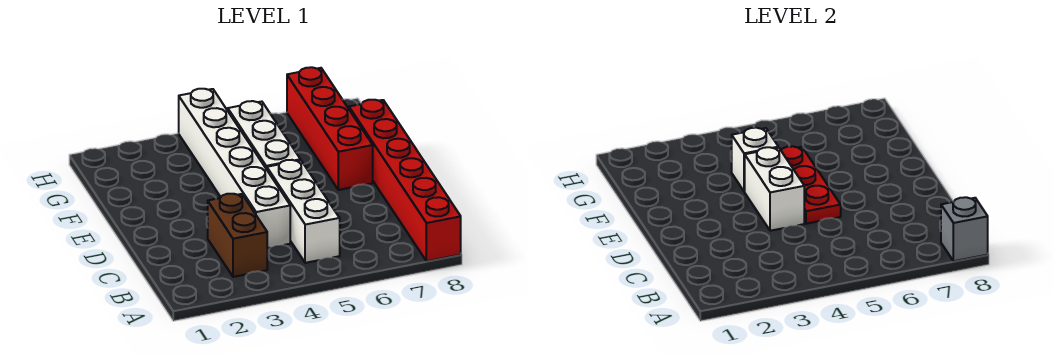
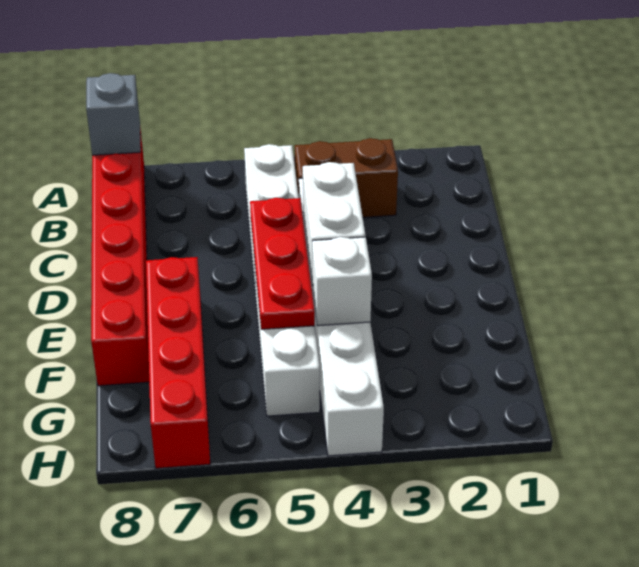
brown brick B3:C3 level 1 -> brown brick B3:B4 level 1

